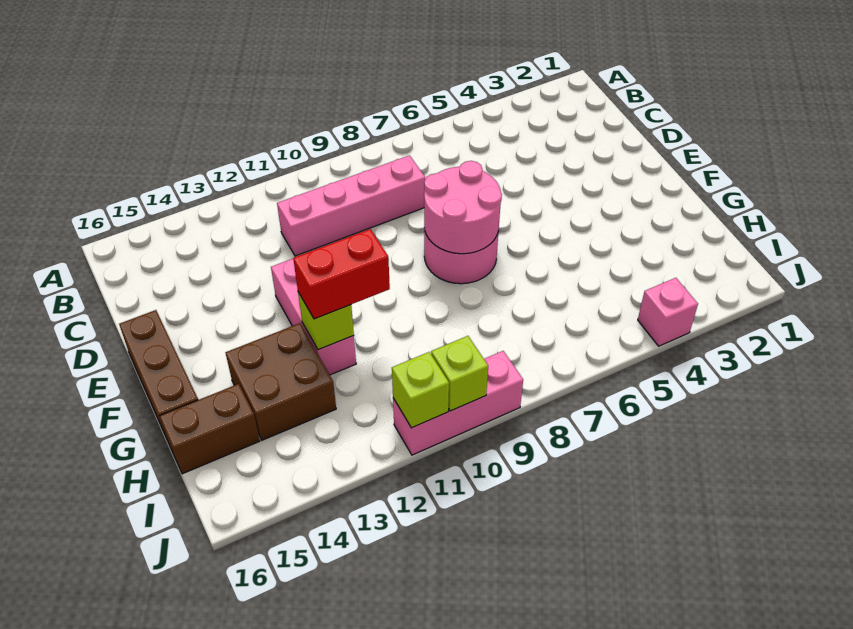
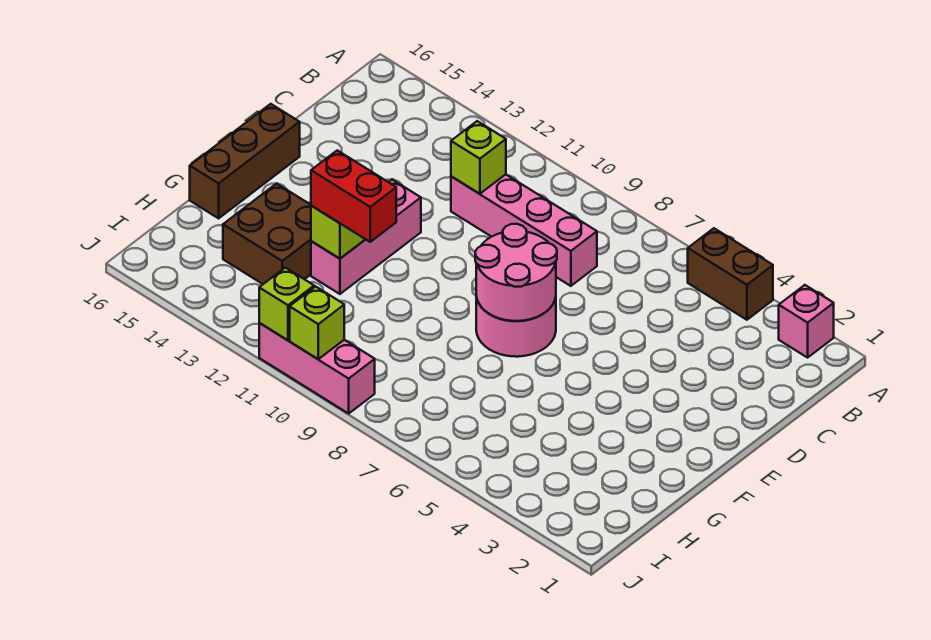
none -> lime brick C11 level 2
brown brick H15:H16 level 1 -> brown brick A4:A5 level 1
pink brick J4 level 1 -> pink brick A2 level 1

